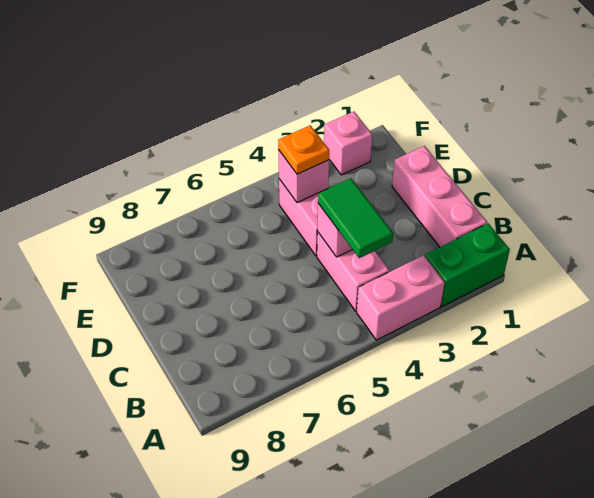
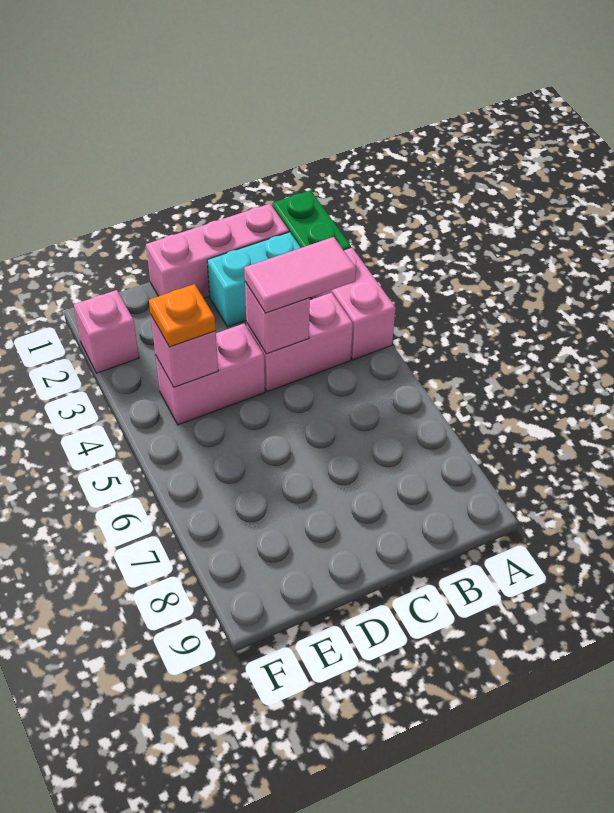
none -> cyan brick B2:C2 level 1
green tile B4:C4 level 3 -> pink tile B4:C4 level 3

